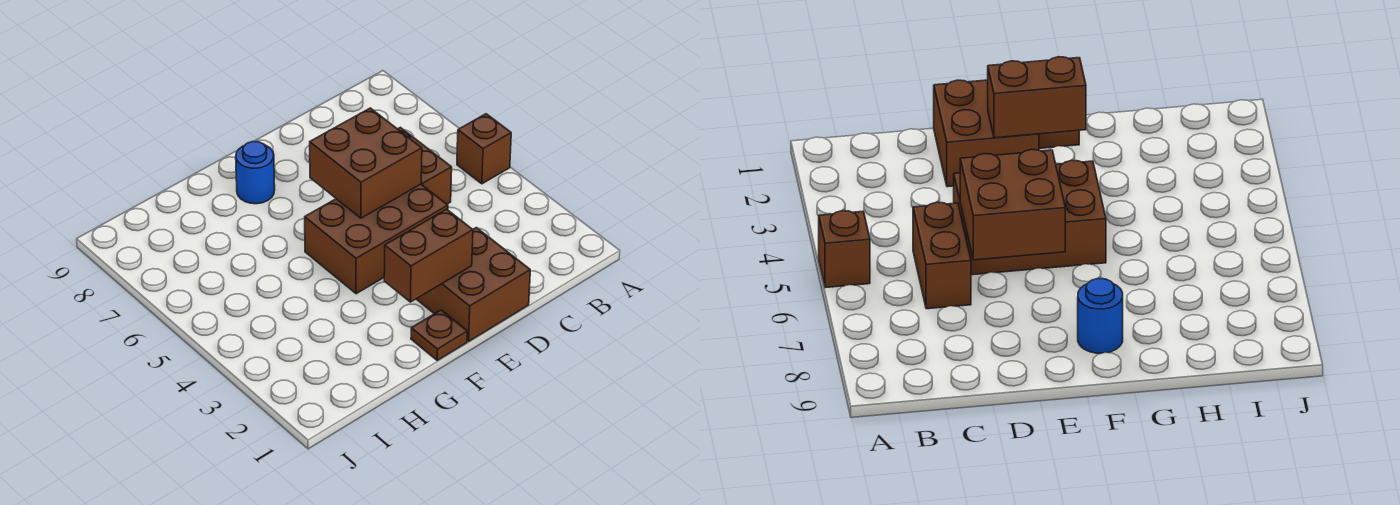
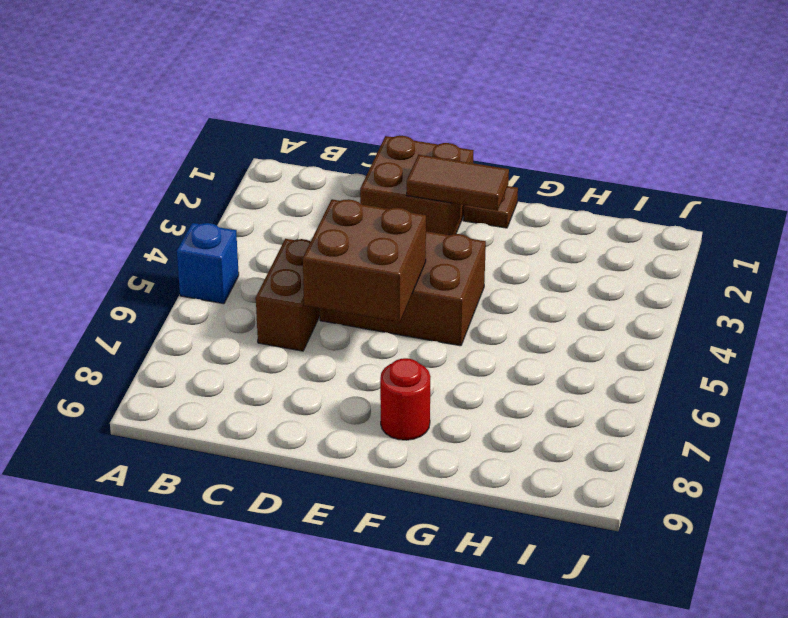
brown brick A5 level 1 -> blue brick A5 level 1
brown brick E2:F2 level 2 -> brown tile E2:F2 level 2
blue round brick F8 level 1 -> red round brick F8 level 1

